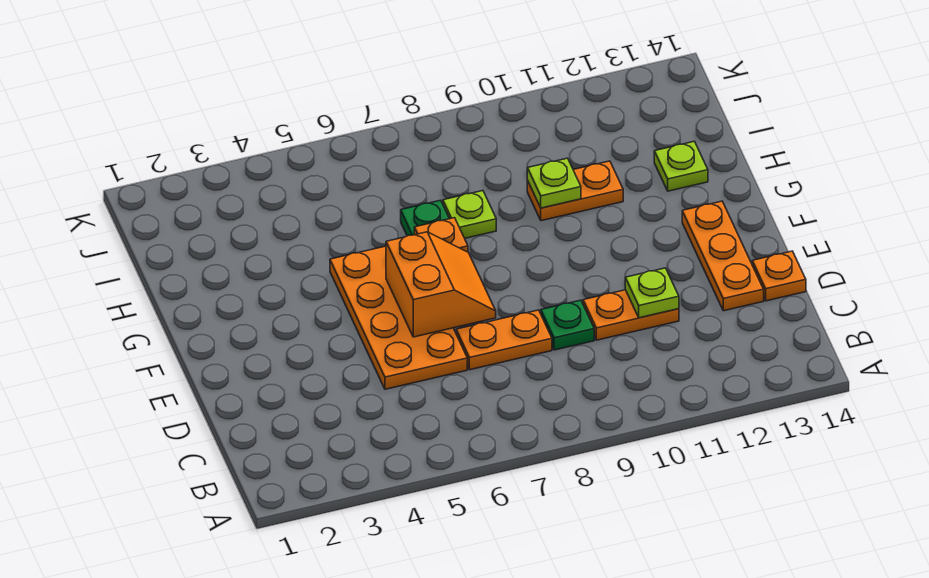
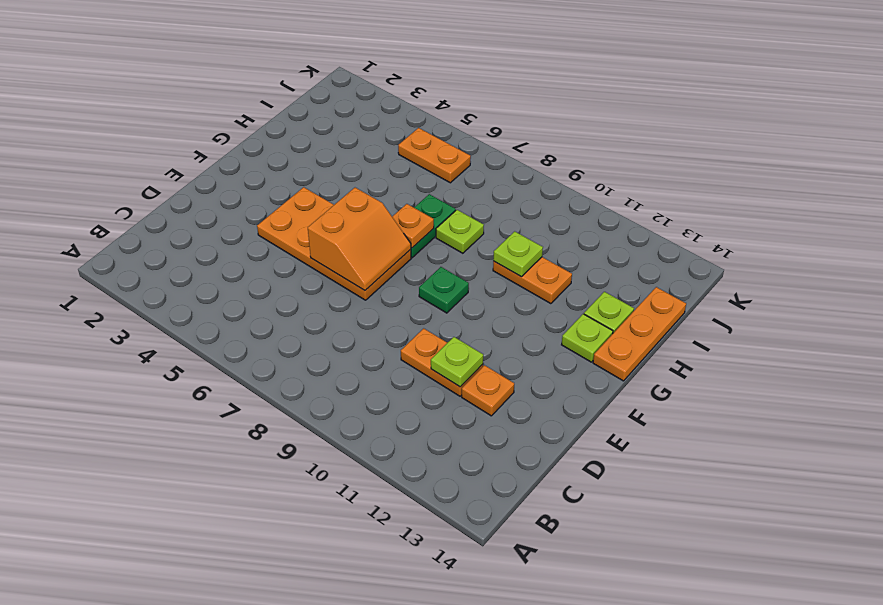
orange plate D5:G6 level 1 -> orange plate E4:F7 level 1
orange plate D7:D8 level 1 -> orange plate J5:J6 level 1
green plate D9 level 1 -> green plate F9 level 1
orange plate D13:F13 level 1 -> orange plate G14:I14 level 1
orange plate D14 level 1 -> orange plate D12 level 1
none -> lime plate G13 level 1

